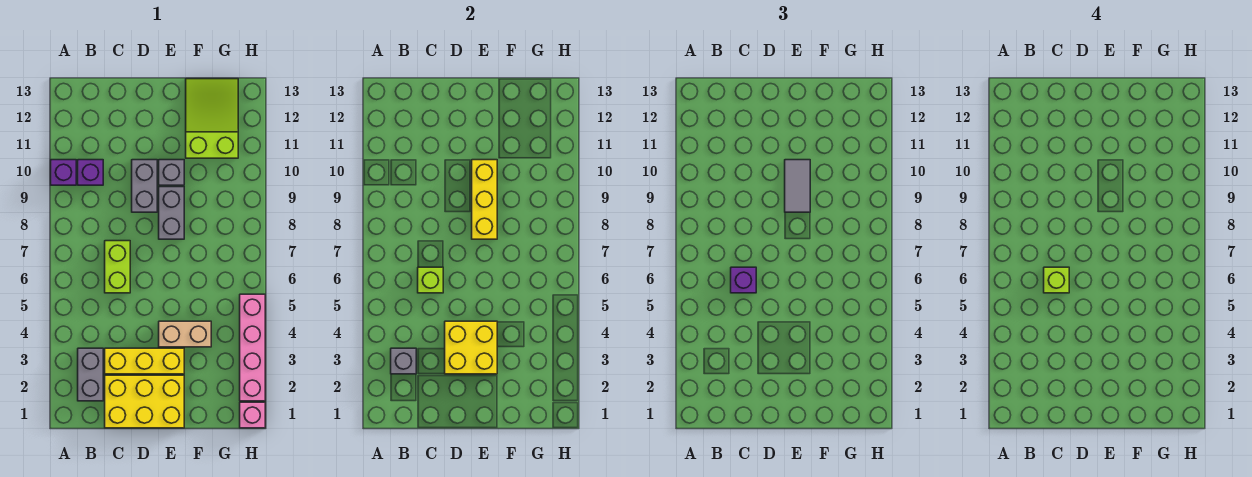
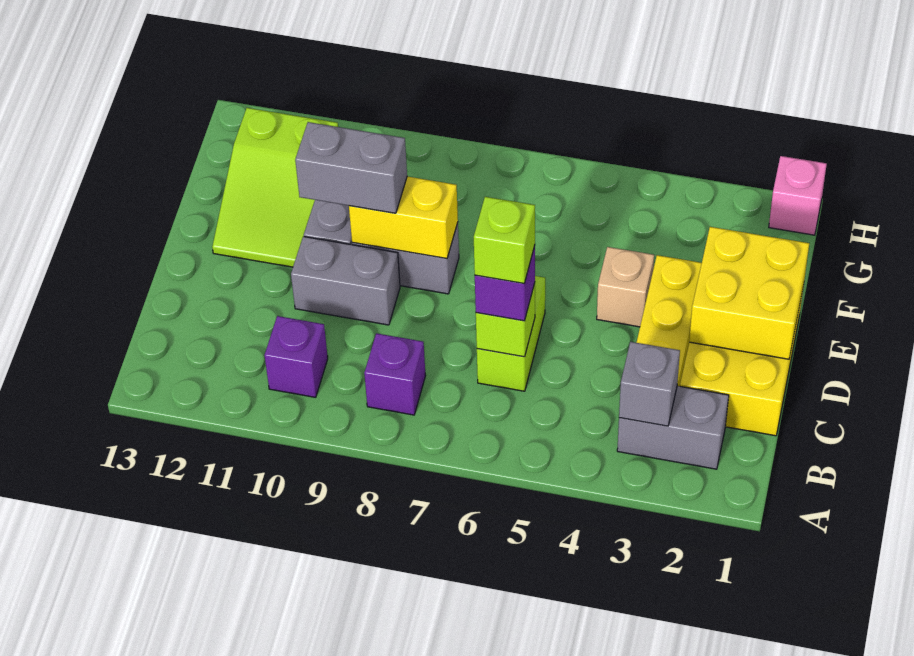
purple brick A10 level 1 -> purple brick B8 level 1
lime brick C6:C7 level 1 -> lime brick C6:D6 level 1
yellow brick D3:E4 level 2 -> yellow brick D1:E2 level 2
tan brick E4:F4 level 1 -> tan brick E4 level 1
yellow brick E8:E10 level 2 -> yellow brick E8:E9 level 2
grey tile E9:E10 level 3 -> grey brick E9:E10 level 3
lime slope F11:G13 level 1 top 11 -> lime slope E11:G12 level 1 top G
pink brick H2:H5 level 1 -> none

